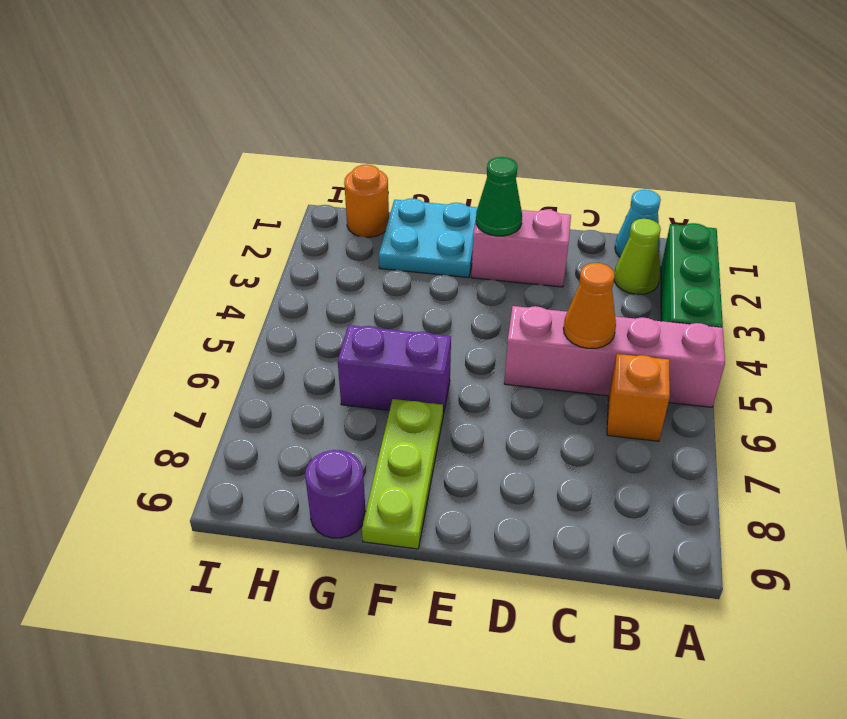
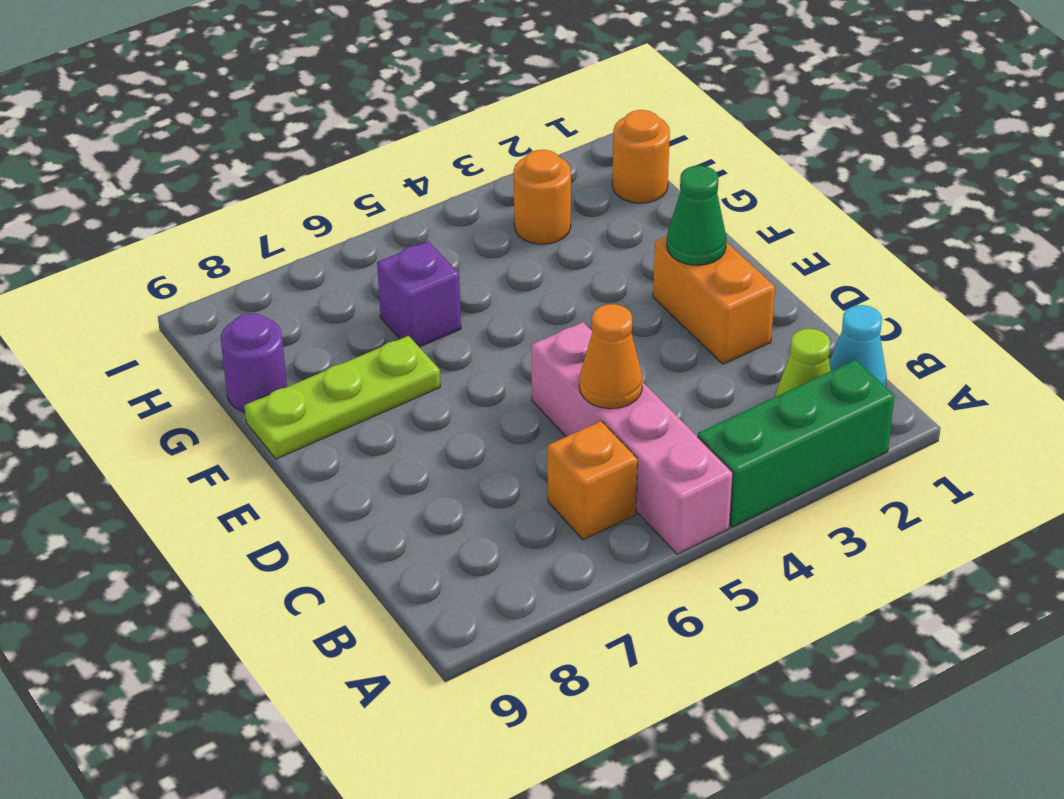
pink brick D2:E2 level 1 -> orange brick D2:E2 level 1
cyan plate F1:G2 level 1 -> none
purple brick F6:G6 level 1 -> purple brick G6 level 1
none -> orange round brick H3 level 1

